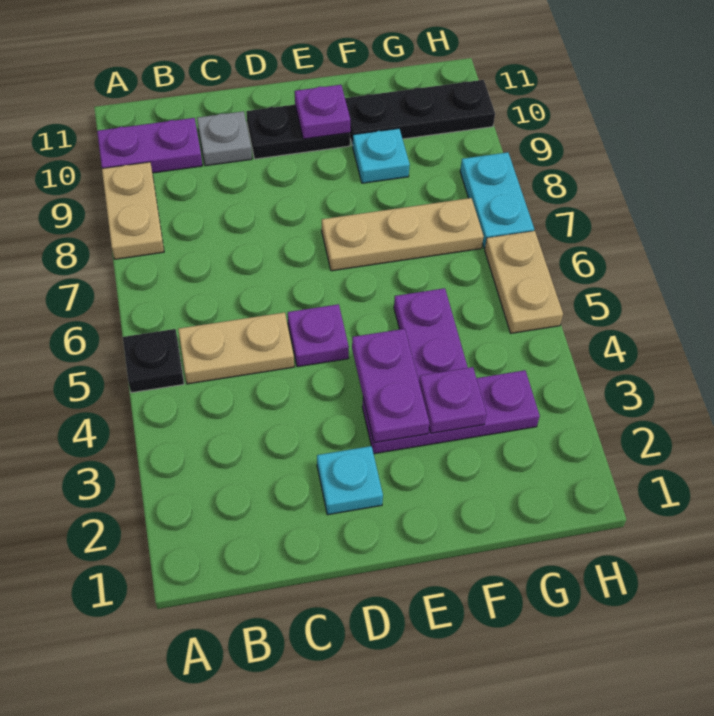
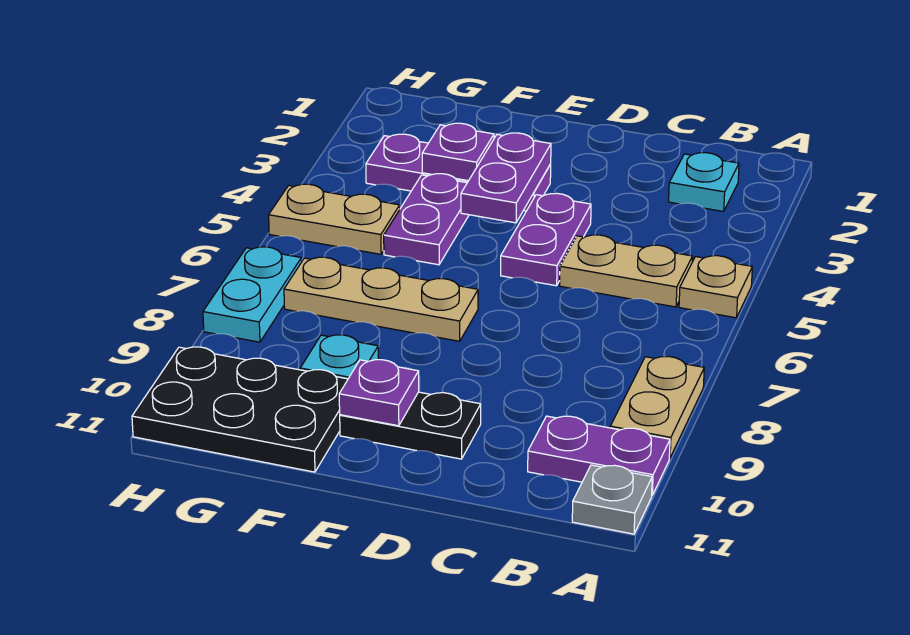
black plate A5 level 1 -> tan plate A5 level 1
grey plate C10 level 1 -> grey plate A11 level 1
cyan plate D2 level 1 -> cyan plate B2 level 1
purple plate D5 level 1 -> purple plate D4:D5 level 1
black plate F10:H10 level 1 -> black plate F10:H11 level 1
tan plate H5:H6 level 1 -> tan plate G5:H5 level 1

